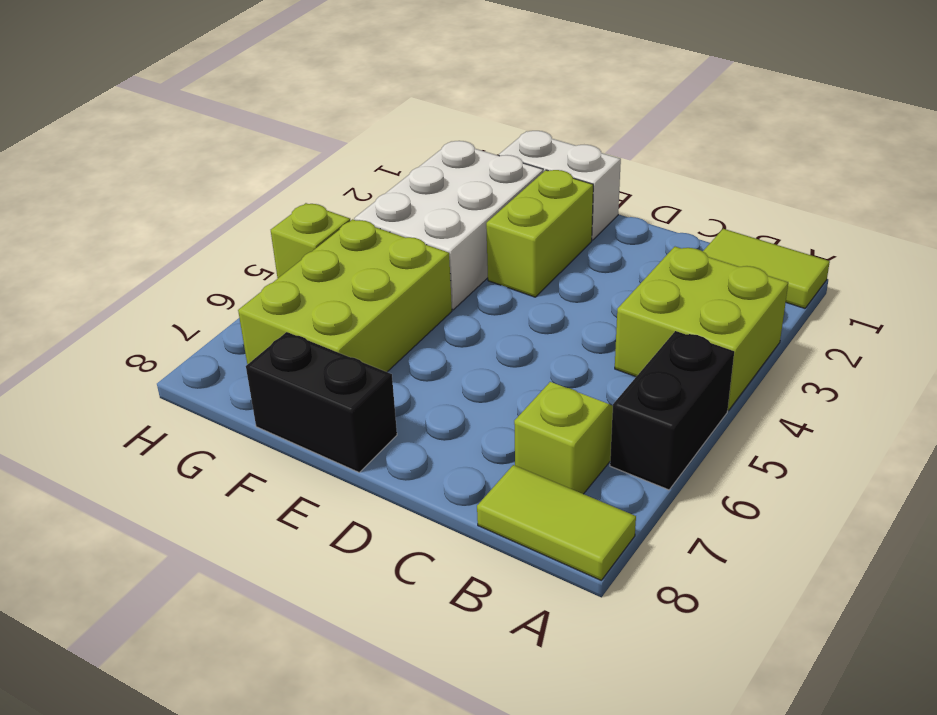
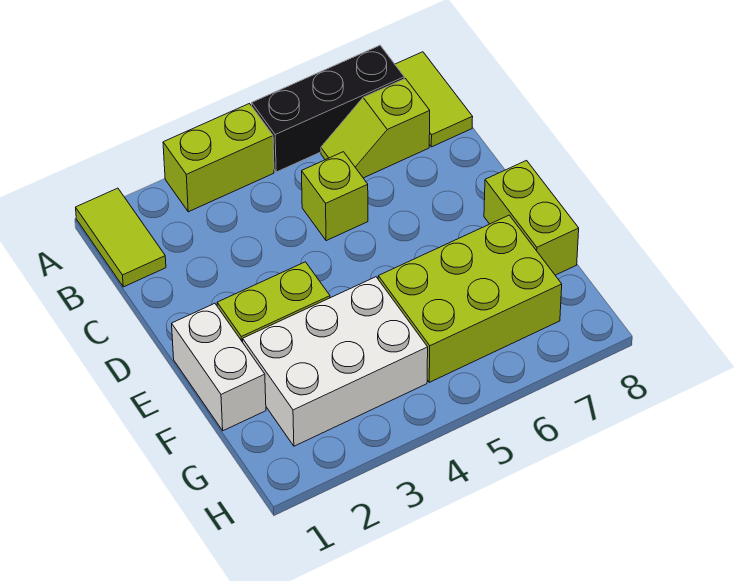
lime brick A3:B4 level 1 -> lime brick A3:A4 level 1
black brick A5:A6 level 1 -> black brick A5:A7 level 1
black brick E8:F8 level 1 -> lime brick E8:F8 level 1
lime brick H5 level 1 -> lime brick C5 level 1

